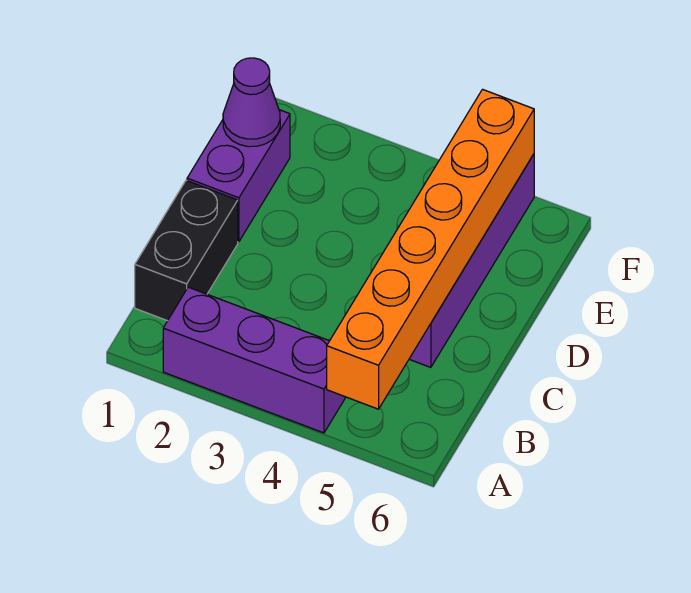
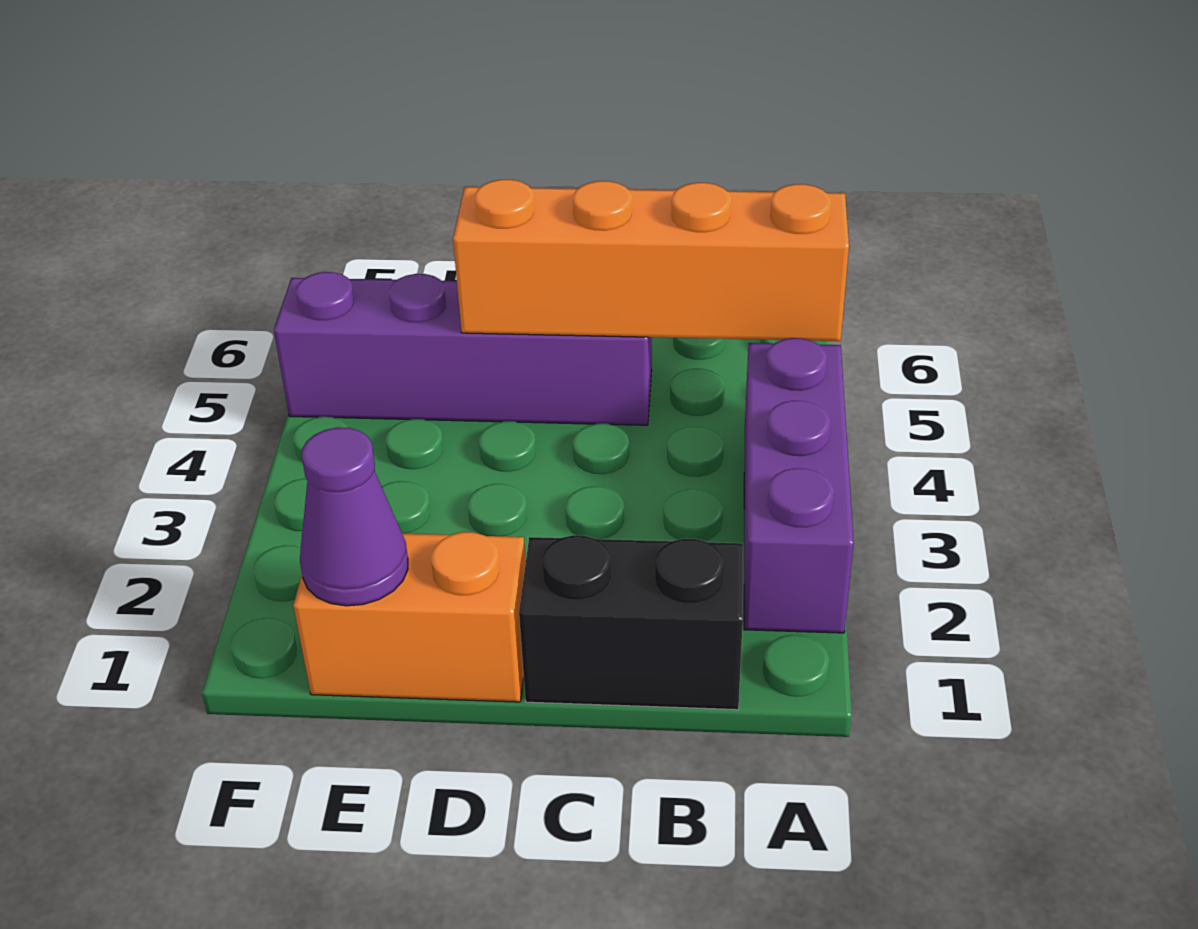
orange brick A5:F5 level 2 -> orange brick A5:D5 level 2
purple brick D1:E1 level 1 -> orange brick D1:E1 level 1

